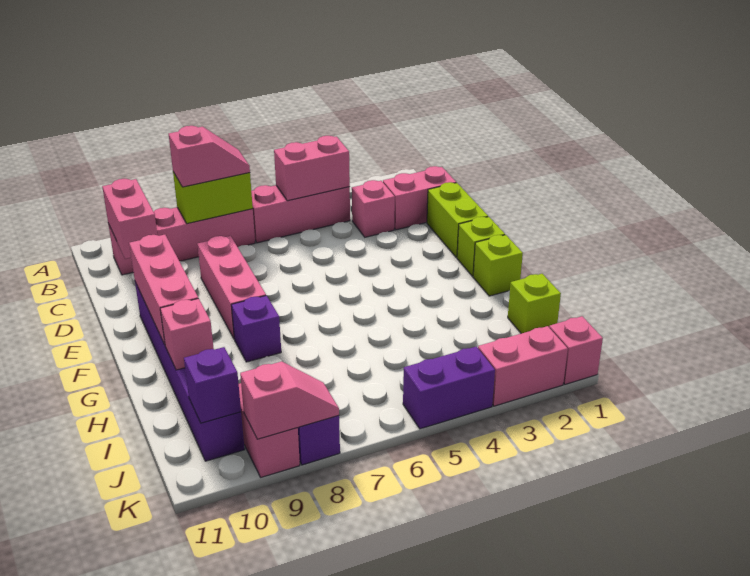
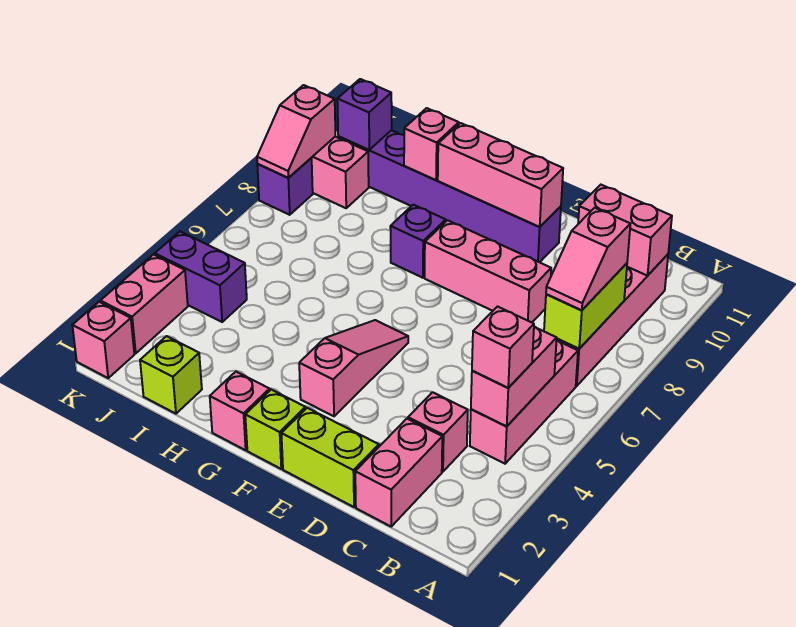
none -> pink brick B4 level 3
none -> pink slope F3:F5 level 1 top 3
lime brick G1 level 1 -> pink brick G1 level 1
purple brick K4:K5 level 1 -> purple brick J4:K4 level 1

